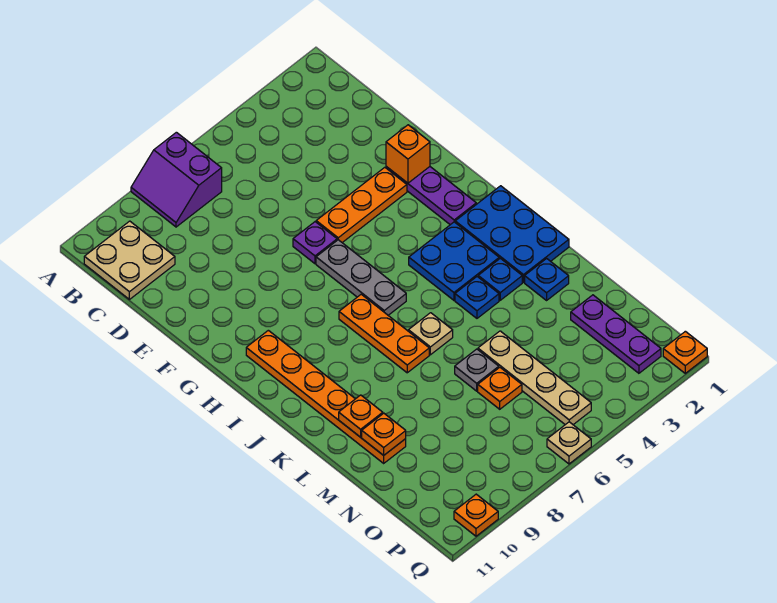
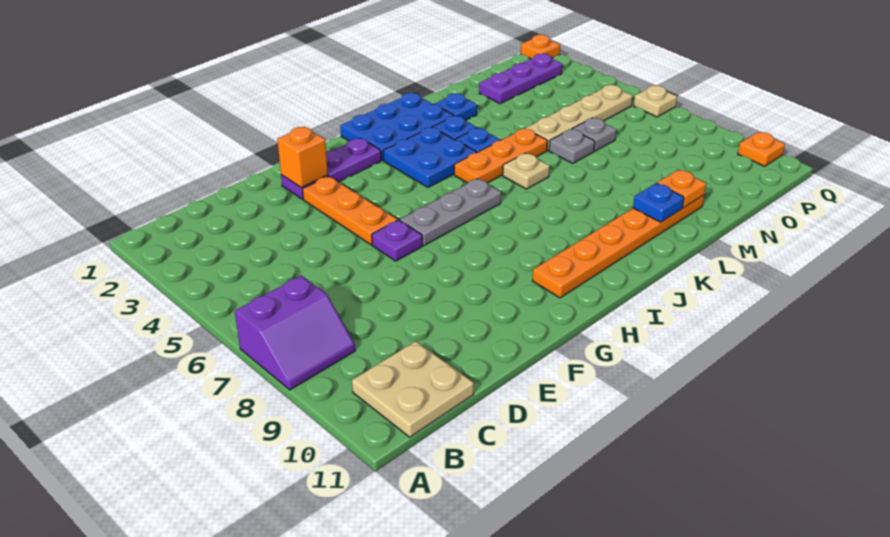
orange plate I7:K7 level 1 -> orange plate J5:L5 level 1
orange plate L10 level 2 -> blue plate L10 level 2
orange plate N6 level 1 -> grey plate N6 level 1

